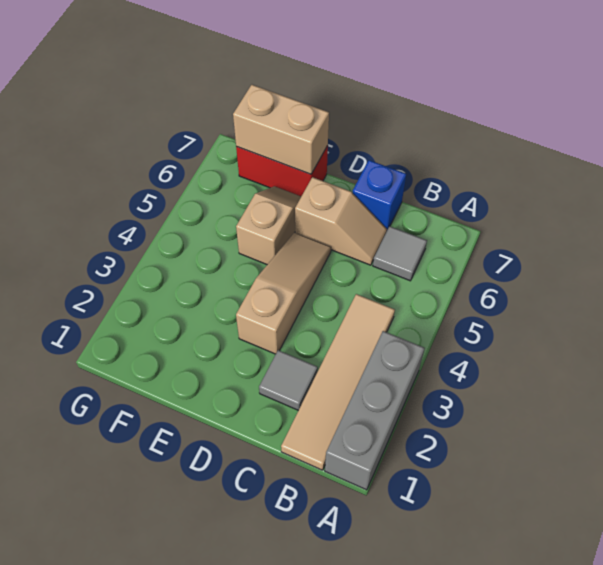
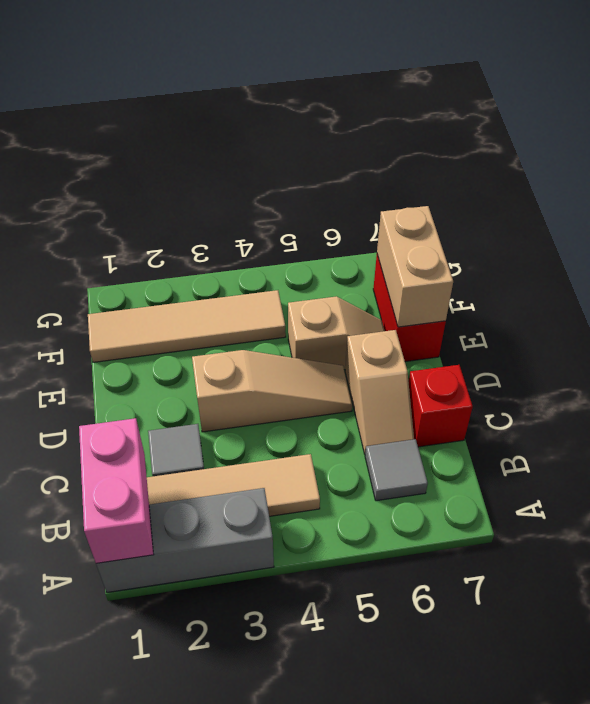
none -> pink brick A1:B1 level 2
blue brick C7 level 1 -> red brick C7 level 1
none -> tan tile F1:F4 level 1

